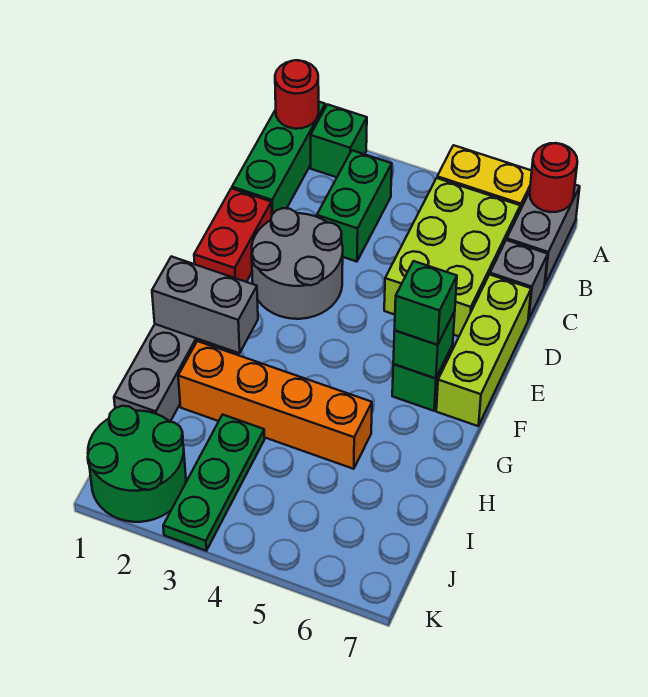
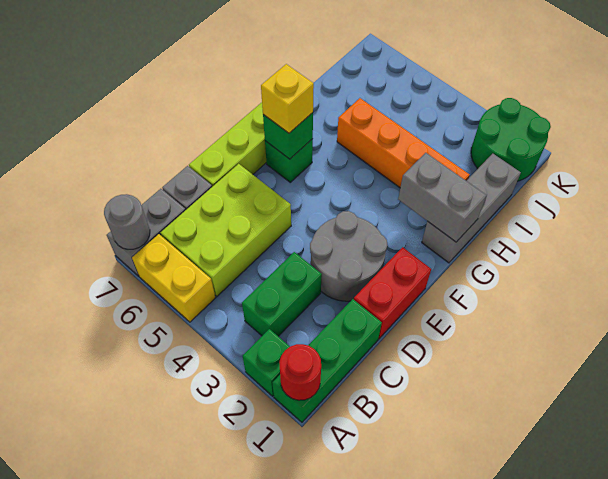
red round brick A7 level 2 -> grey round brick A7 level 2
green brick F6 level 3 -> yellow brick F6 level 3
green plate I3:K3 level 1 -> none

